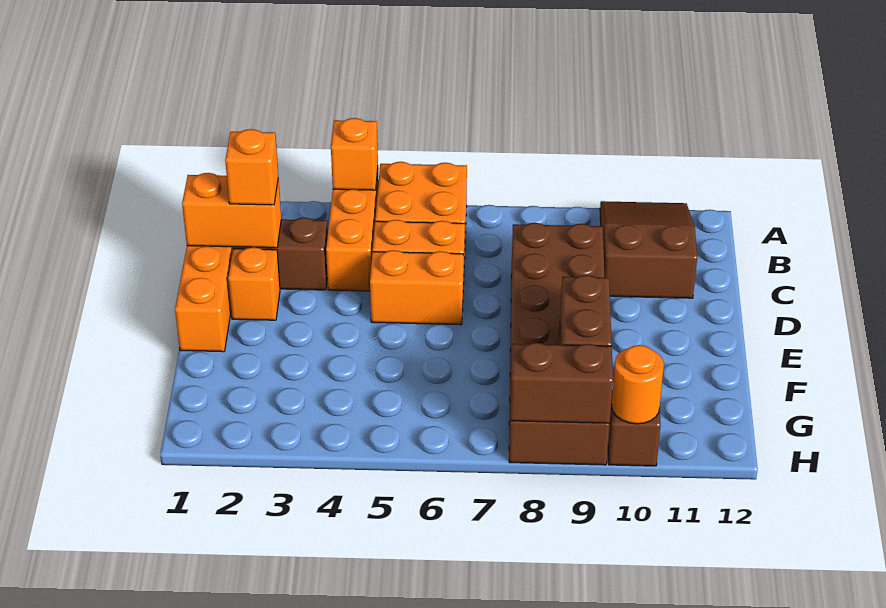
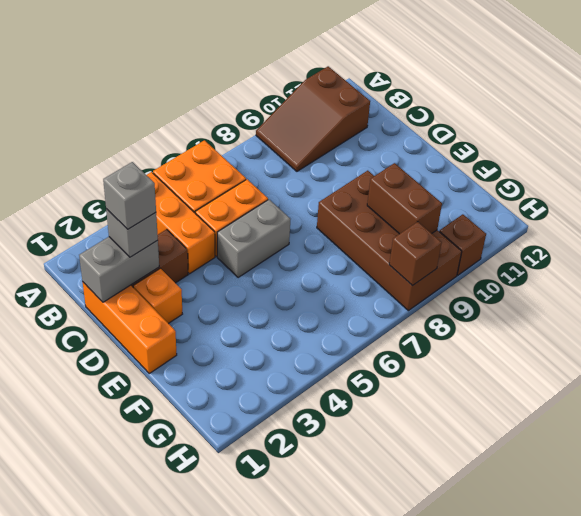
orange brick A4 level 2 -> none
brown slope A10:C11 level 1 top C -> brown slope A9:B11 level 1 top 11
orange brick C1:C2 level 2 -> grey brick C1:C2 level 2
orange brick C2 level 3 -> grey brick C2 level 3
none -> grey brick C2 level 4
brown brick C8:H9 level 1 -> brown brick E8:H9 level 1
orange brick D5:D6 level 1 -> grey brick D5:D6 level 1
brown brick H8:H9 level 2 -> brown brick H8 level 2
orange round brick H10 level 2 -> none

